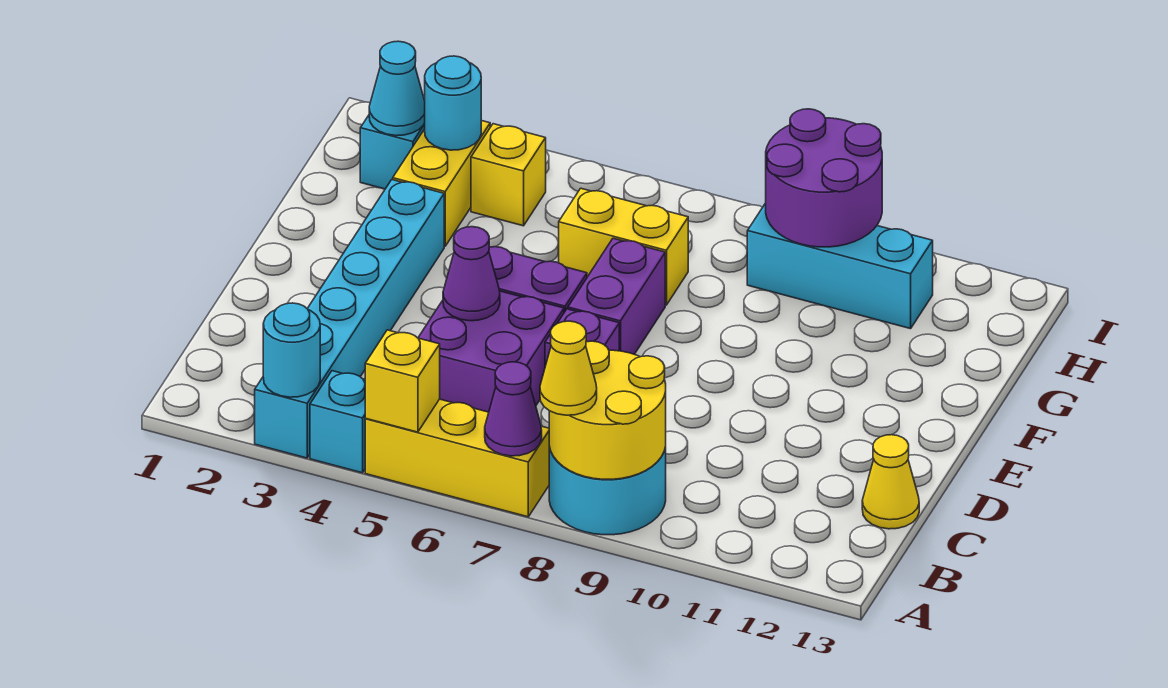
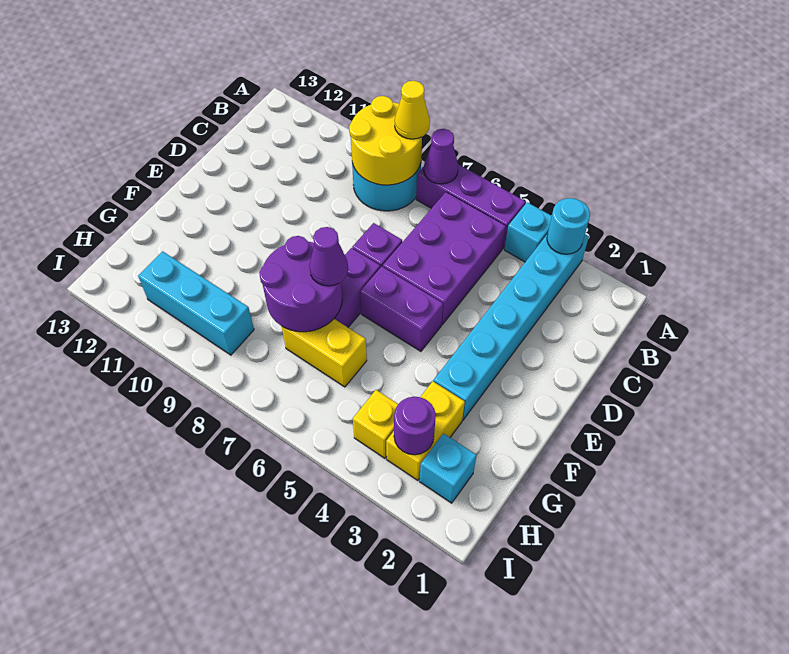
yellow brick A5:A7 level 1 -> purple brick A5:A7 level 1
yellow brick A5 level 2 -> none
purple brick C5:D6 level 1 -> purple brick B5:D6 level 1
yellow cone C13 level 1 -> none
purple cone D5 level 2 -> purple cone F7 level 3
cyan cone H2 level 2 -> none
cyan round brick H3 level 2 -> purple round brick H3 level 2
purple round brick H9:I10 level 2 -> purple round brick F7:G8 level 2

